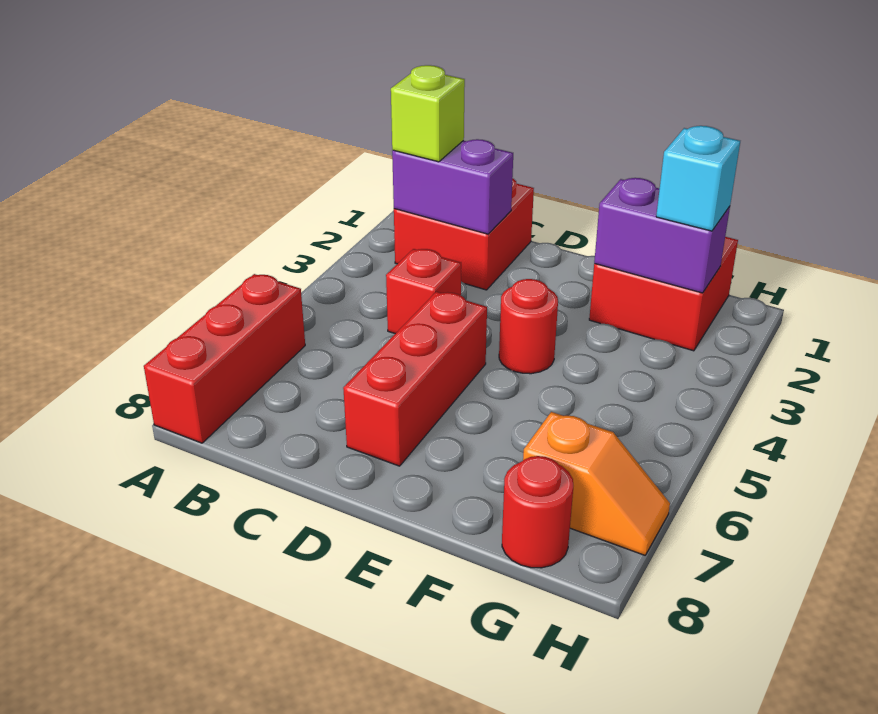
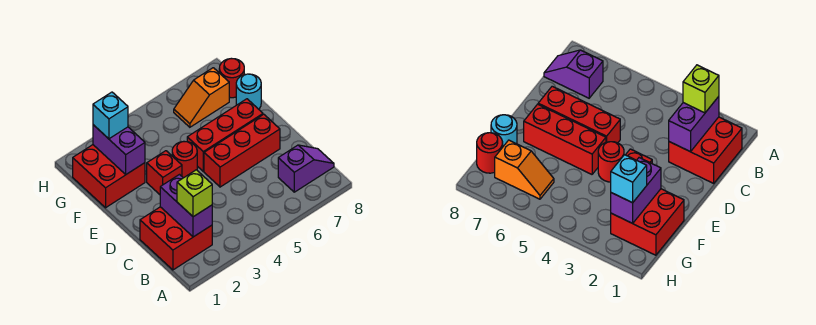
red brick A6:A8 level 1 -> red brick E5:E7 level 1
none -> purple slope B7:B8 level 1 top 7
red brick C4 level 1 -> red brick E3 level 1
none -> cyan round brick F8 level 1
orange slope G7:H7 level 1 top G -> orange slope G6:G7 level 1 top 7

